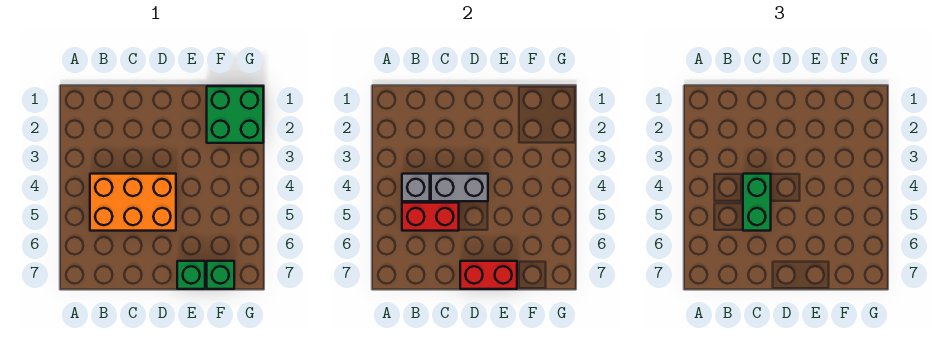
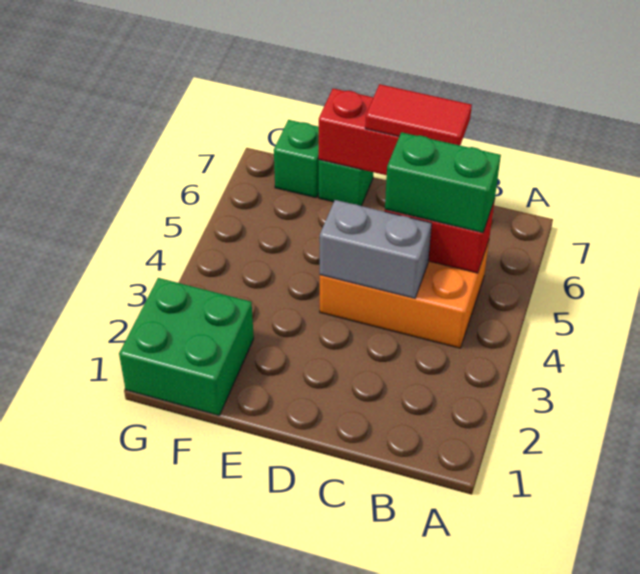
grey brick B4 level 2 -> none
green brick C4:C5 level 3 -> green brick B5:C5 level 3
none -> red tile C7:D7 level 3

